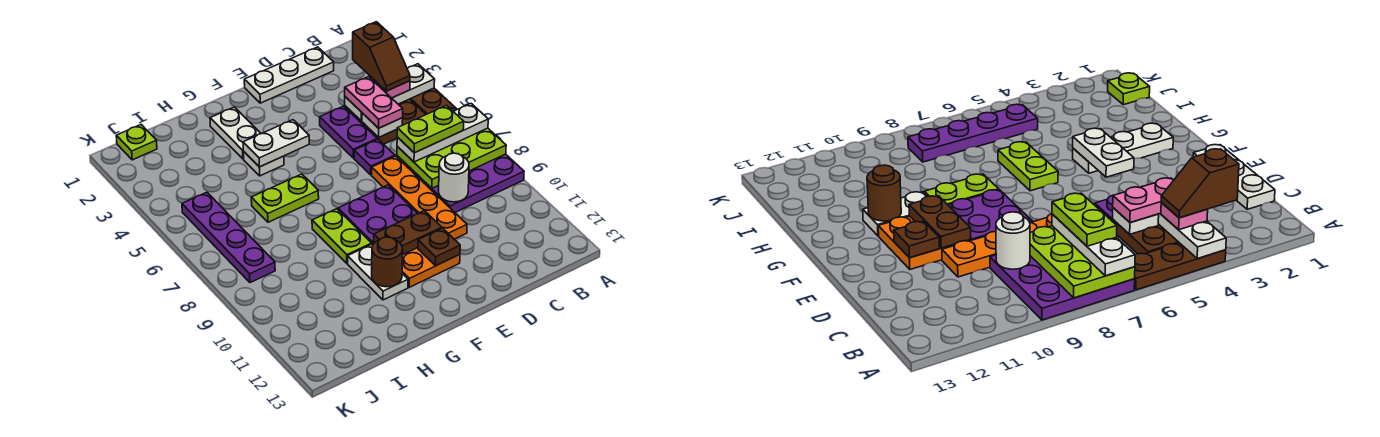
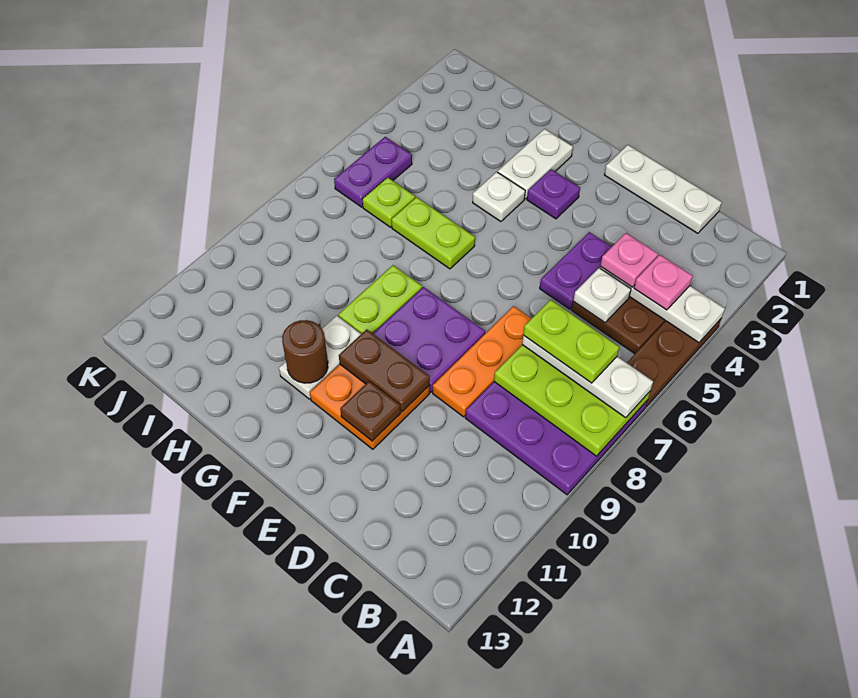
brown slope B3:B4 level 4 top 3 -> none
pink plate C4:C5 level 3 -> pink plate C4 level 3
white round brick C9 level 2 -> none
purple plate D6 level 1 -> purple plate F3 level 1
orange plate D7:D10 level 1 -> orange plate D7:D9 level 1
white plate F4:G4 level 2 -> none
lime plate J1 level 1 -> lime plate I6 level 1
purple plate J5:J8 level 1 -> purple plate J5:J6 level 1

